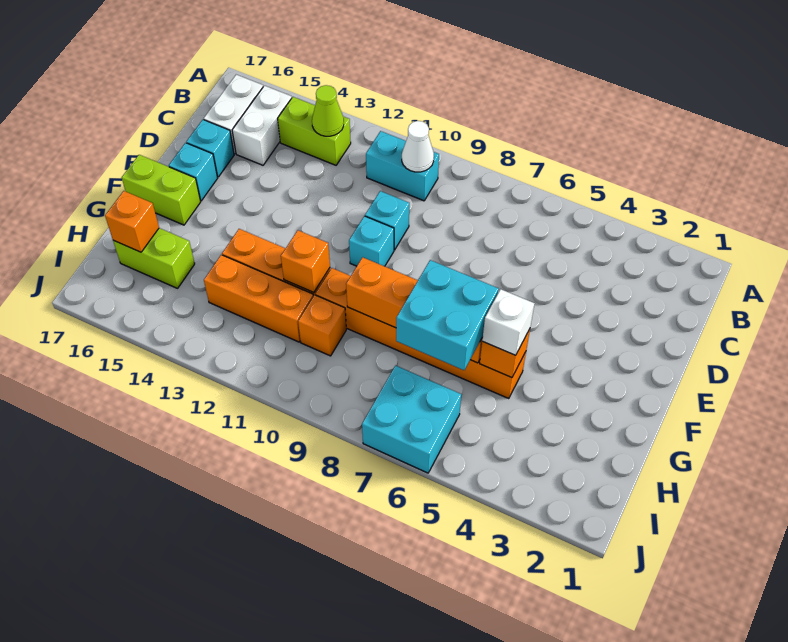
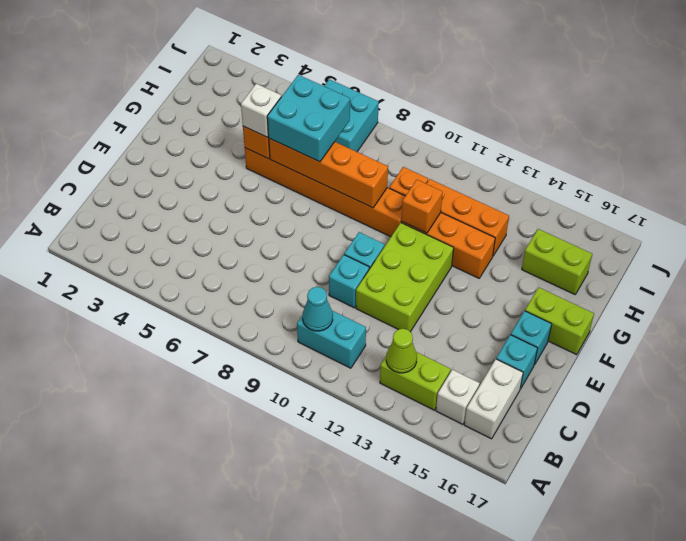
white cone B10 level 2 -> cyan cone B10 level 2
white brick B15:C15 level 1 -> white brick B15 level 1
none -> lime brick D11:F12 level 1
orange brick H16 level 2 -> none

